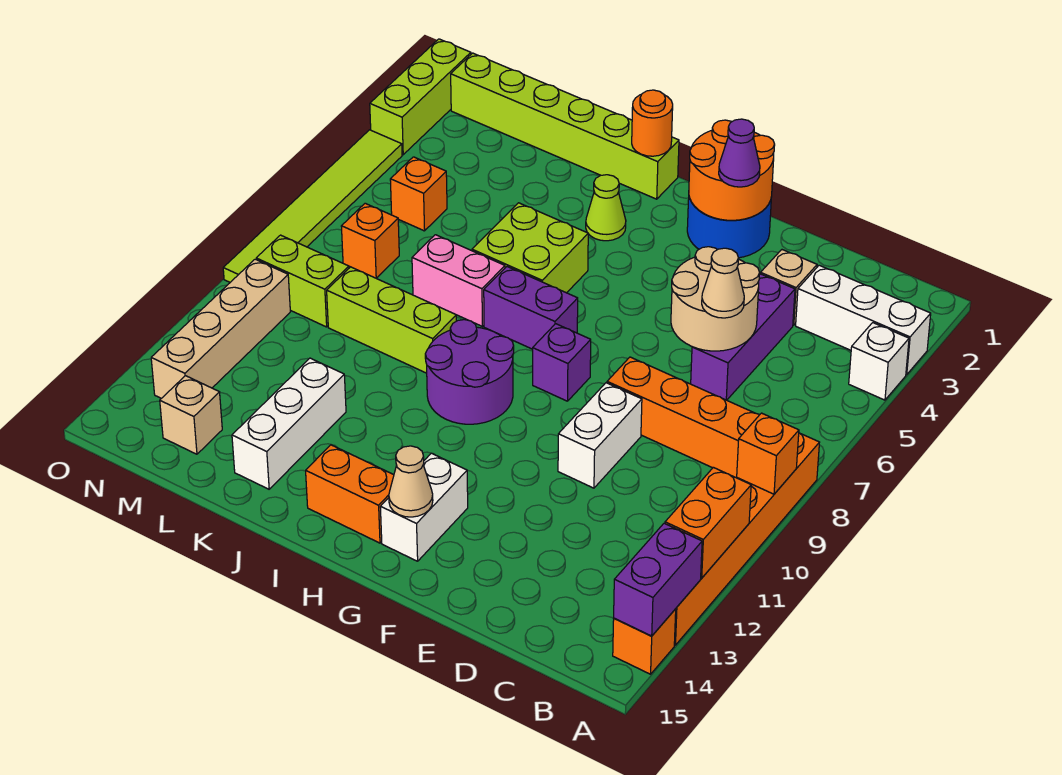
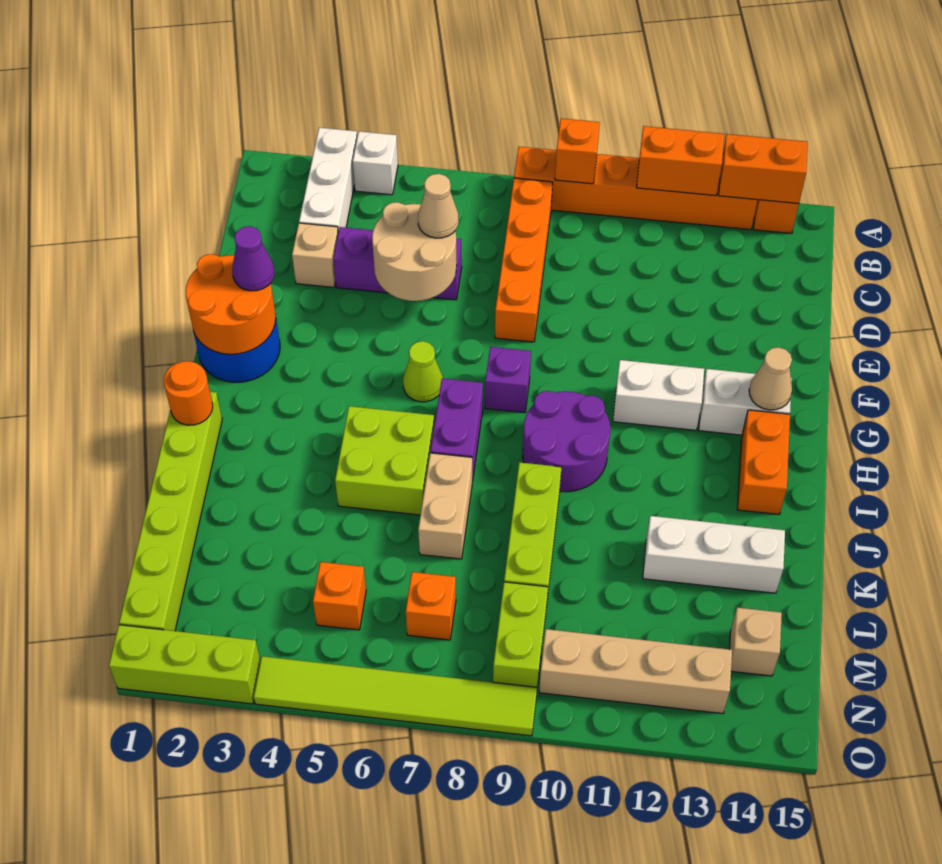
purple brick A13:A14 level 2 -> orange brick A13:A14 level 2
white brick E9:E10 level 1 -> white brick G11:G12 level 1
lime cone I3 level 1 -> lime cone G6 level 1
pink brick J7:K7 level 1 -> tan brick J7:K7 level 1

